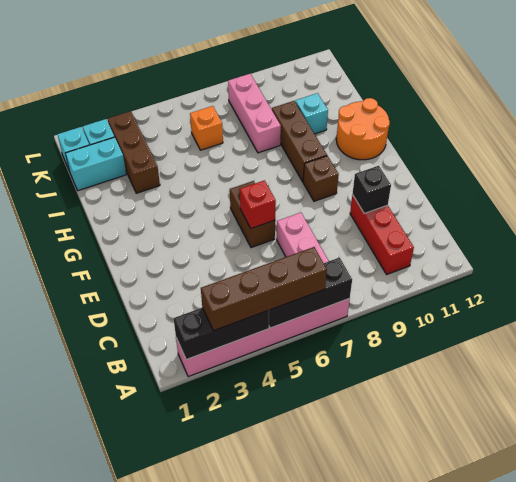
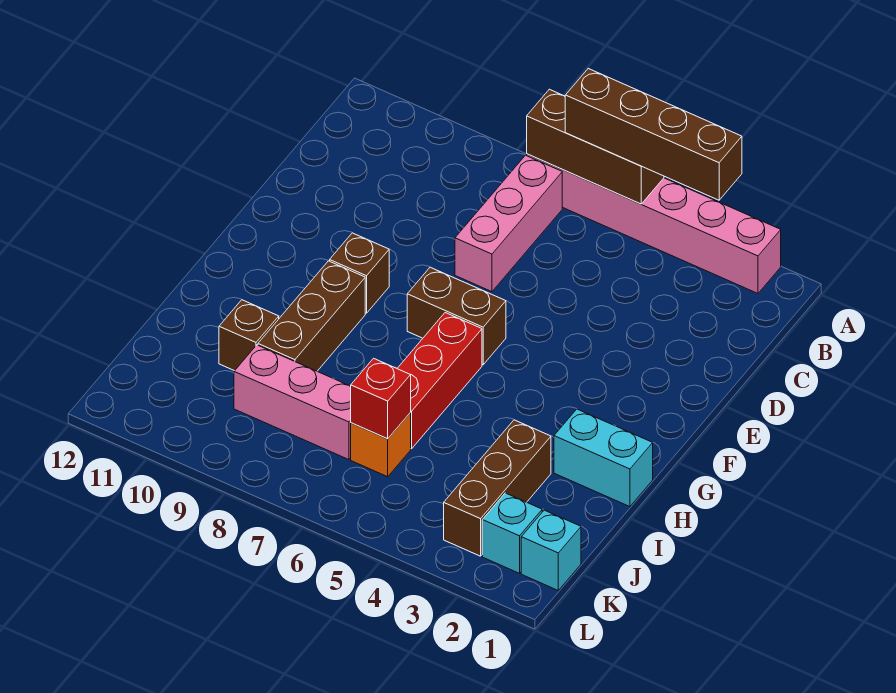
black brick A2:A4 level 2 -> none
black brick A5:A7 level 2 -> brown brick A5:A7 level 2
red brick B10:D10 level 1 -> red brick G6:I6 level 1
black brick D10 level 2 -> none
brown brick E6:F6 level 1 -> brown brick F6:F7 level 1
red brick E6 level 2 -> red brick J6 level 2
orange round brick G11:H12 level 1 -> none
pink brick I8:K8 level 1 -> pink brick J7:J9 level 1
cyan brick I10 level 1 -> brown brick I10 level 1
cyan brick J1:J2 level 1 -> cyan brick H1:H2 level 1

